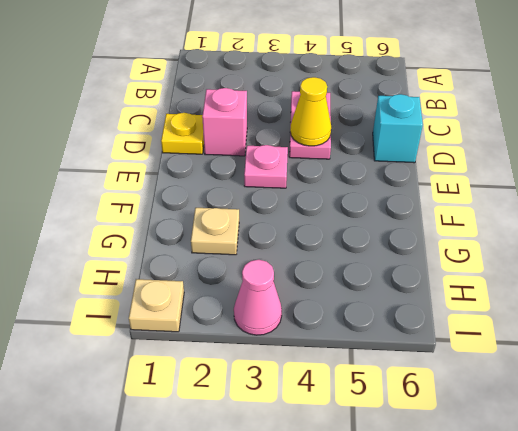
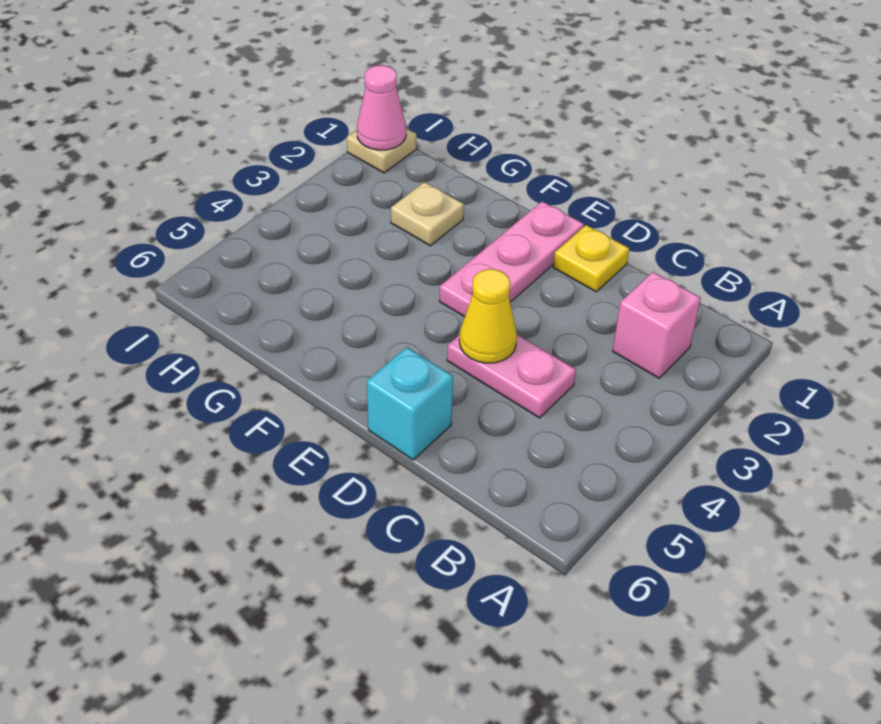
pink brick D2 level 1 -> pink brick B2 level 1
pink plate E3 level 1 -> pink plate E1:E3 level 1
pink cone I3 level 1 -> pink cone I1 level 2

